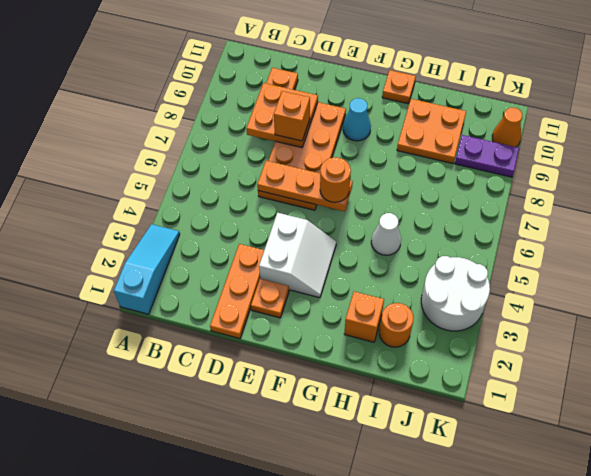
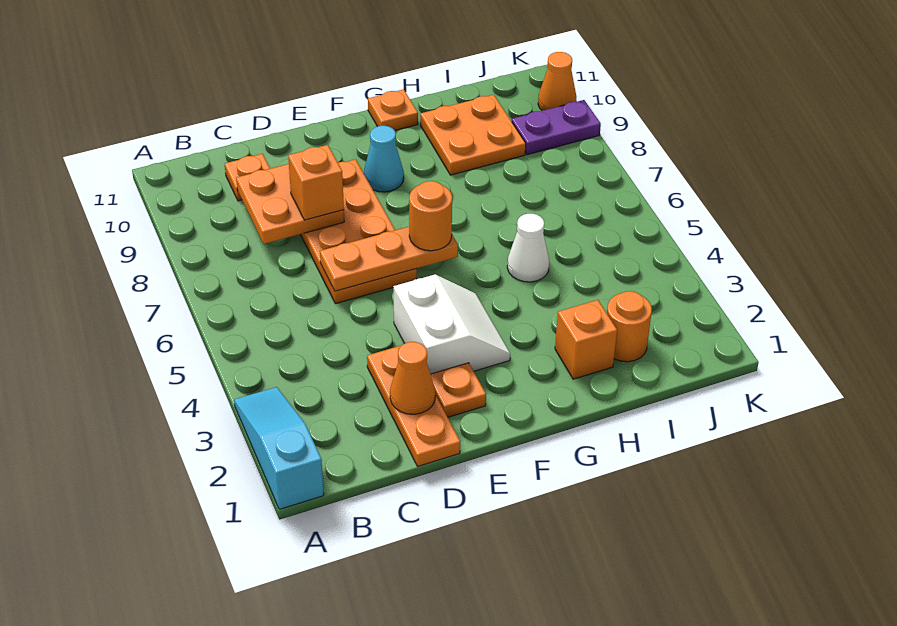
none -> orange cone D2 level 2
white round brick J3:K4 level 1 -> none

